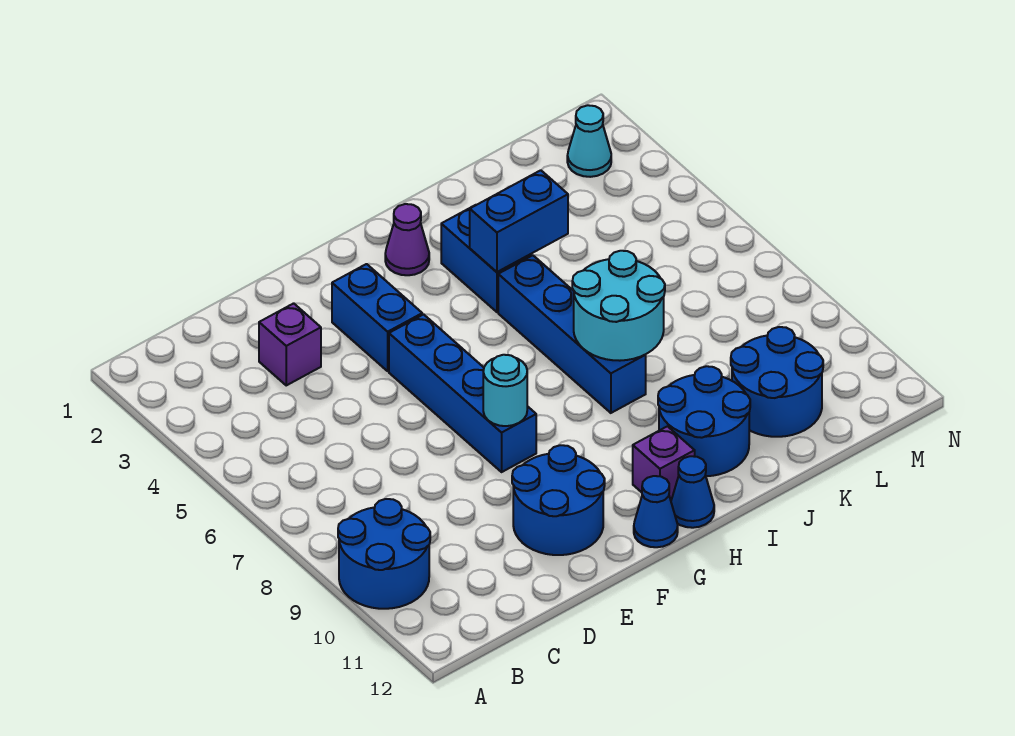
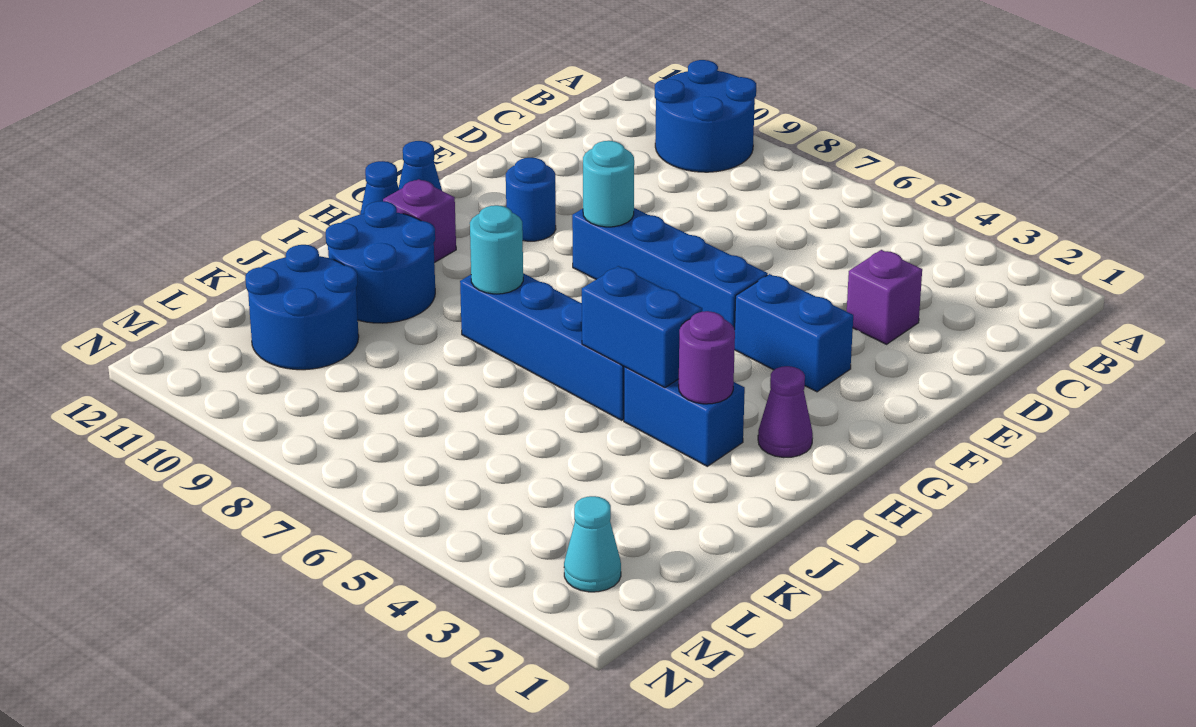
blue round brick E10:F11 level 1 -> blue round brick F10 level 1
none -> purple round brick I3 level 2
blue brick I4:J4 level 2 -> blue brick I4:I5 level 2
cyan round brick I7:J8 level 2 -> cyan round brick I8 level 2

